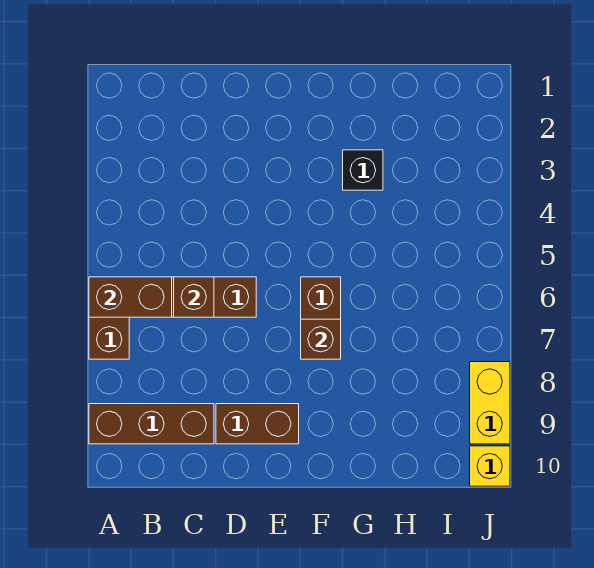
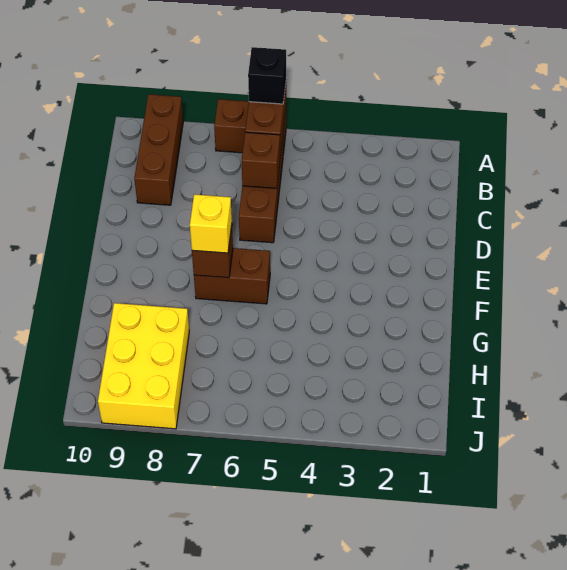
brown brick D9:E9 level 1 -> none
black brick G3 level 1 -> black brick A6 level 3
yellow brick J8:J9 level 1 -> yellow brick H8:J9 level 1
yellow brick J10 level 1 -> yellow brick F7 level 3

